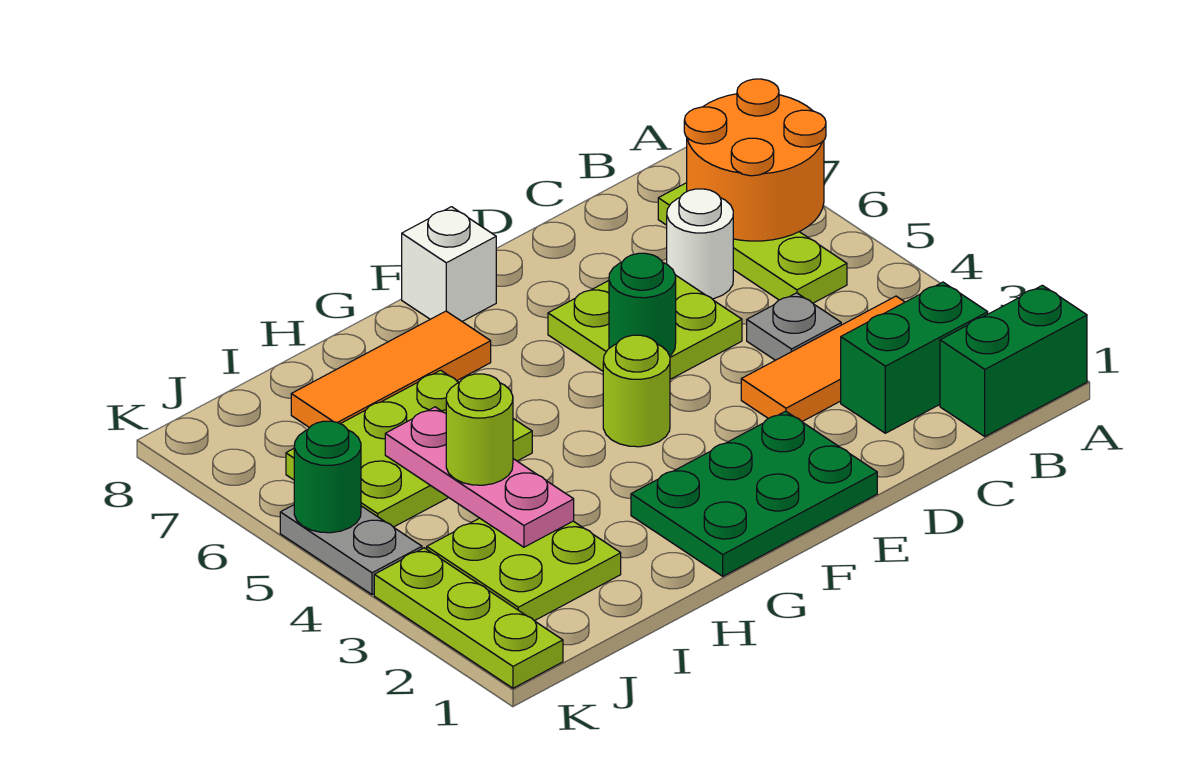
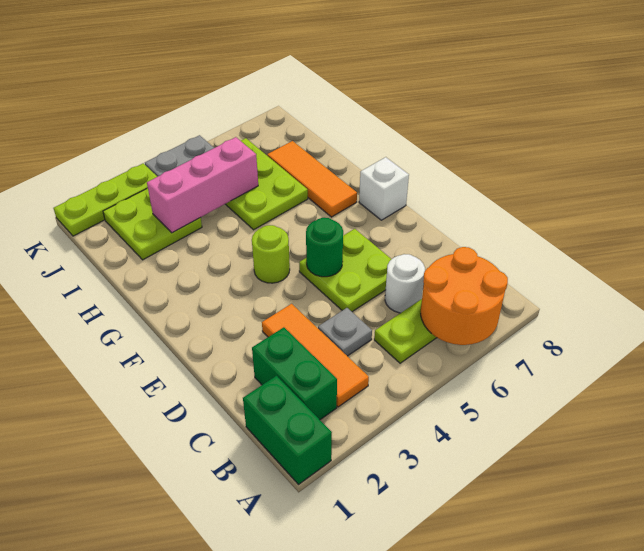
green plate E1:G2 level 1 -> none
pink plate I3:I5 level 2 -> pink brick I3:I5 level 2
lime round brick I4 level 3 -> none
green round brick K5 level 2 -> none

